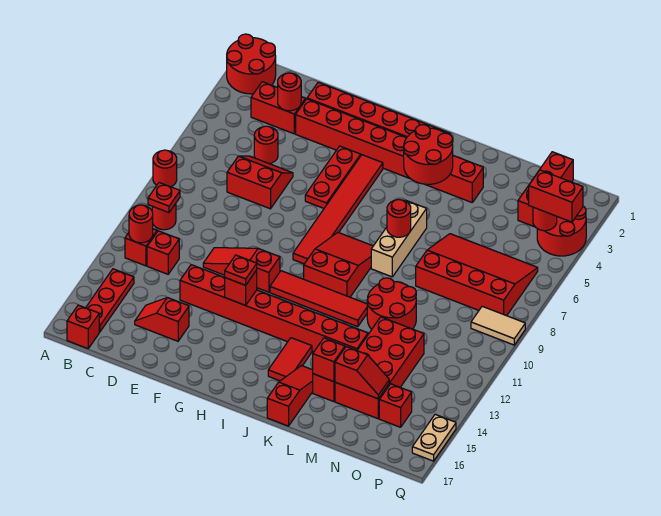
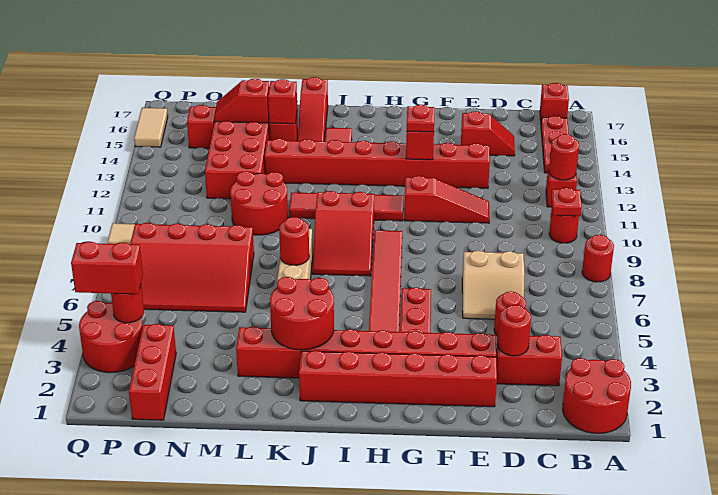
red brick C12 level 1 -> none
red slope D6:E7 level 1 top 7 -> tan slope D6:E7 level 1 top 7
tan plate Q15:Q16 level 1 -> tan tile Q15:Q16 level 1

